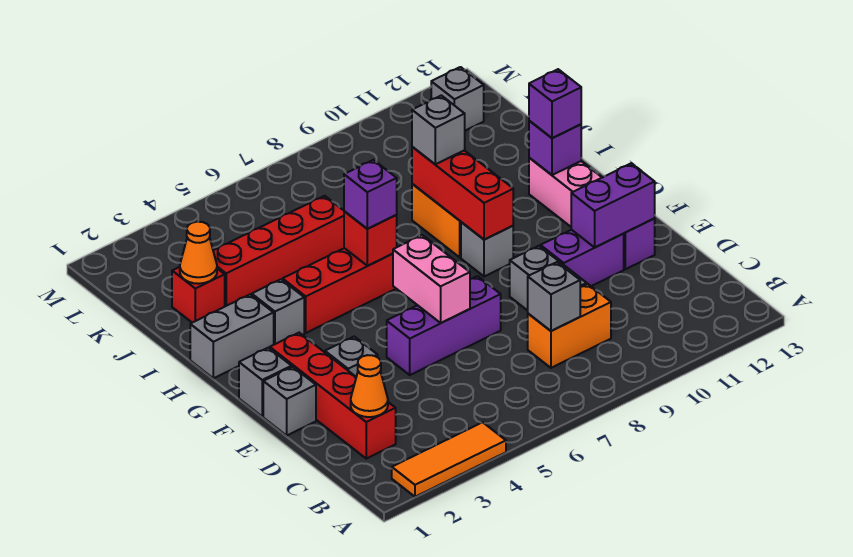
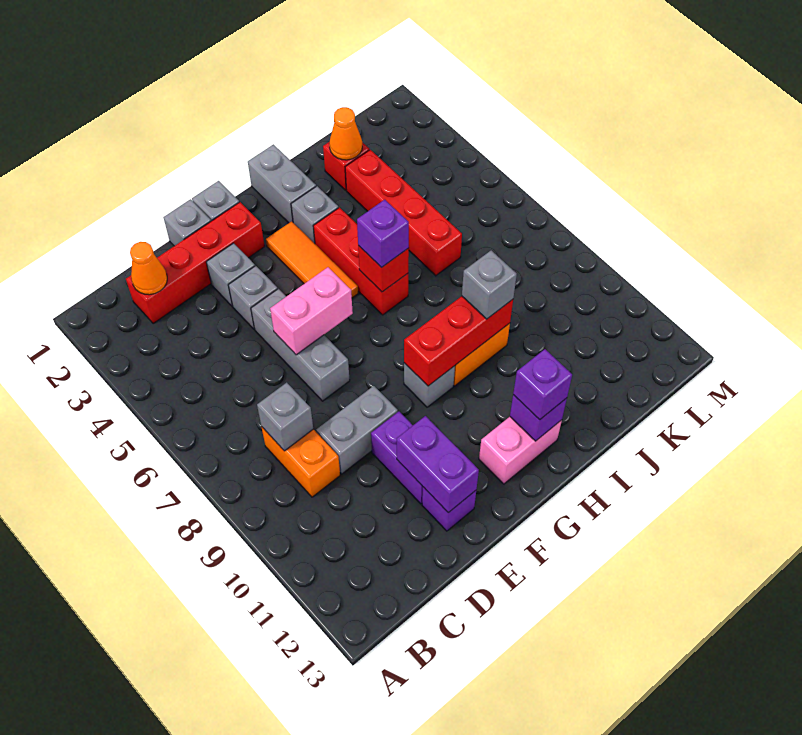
orange tile A2:A4 level 1 -> orange tile G3:G5 level 1
purple brick E5:E7 level 1 -> grey brick E5:E7 level 1
grey brick L12 level 1 -> grey brick E4 level 1

